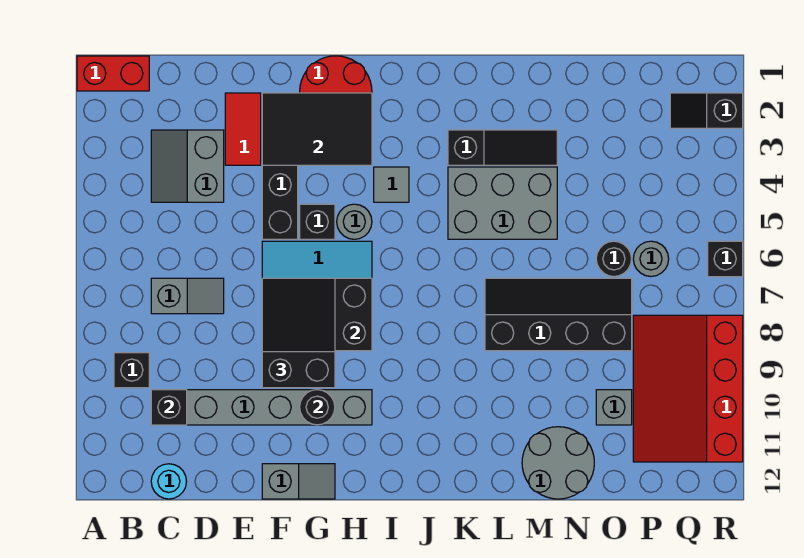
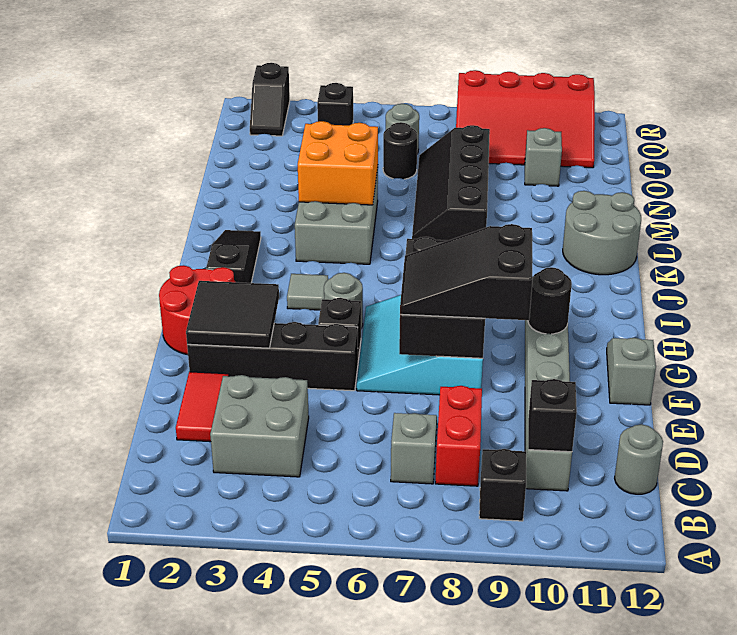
red brick A1:B1 level 1 -> red brick C8:D8 level 1
grey slope C3:D4 level 1 top D -> grey brick C3:D4 level 1
cyan round brick C12 level 1 -> grey round brick C12 level 1
red tile E2:E3 level 1 -> red tile D2:E2 level 1
black tile F2:H3 level 2 -> black tile F2:G3 level 2
black slope K3:M3 level 1 top K -> black slope I2:K2 level 1 top I
none -> orange brick L4:M5 level 2
grey round brick M11:N12 level 1 -> grey round brick K11:L12 level 1
black brick R6 level 1 -> black brick Q4 level 1

